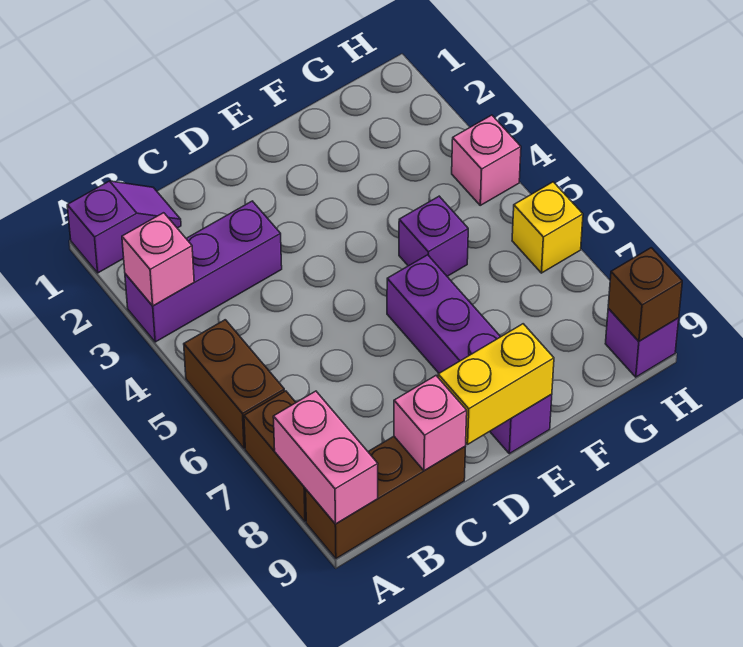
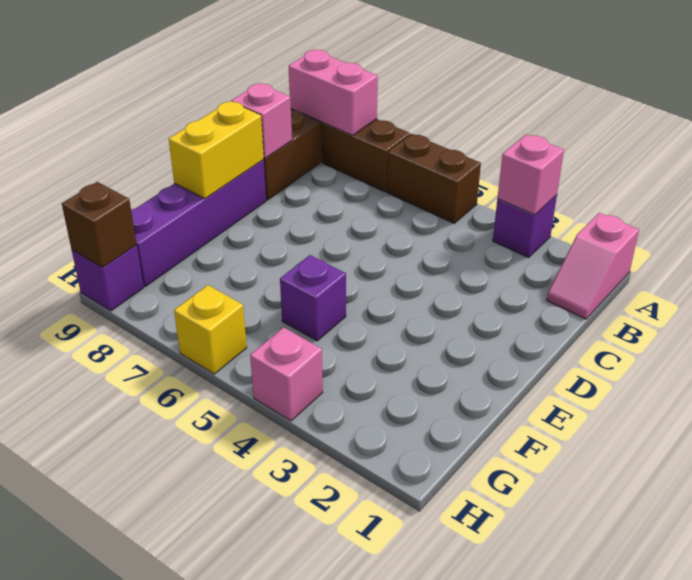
purple slope A1:B1 level 1 top A -> pink slope A1:B1 level 1 top A
purple brick A3:C3 level 1 -> purple brick A3 level 1
purple brick E6:E9 level 1 -> purple brick D9:G9 level 1

